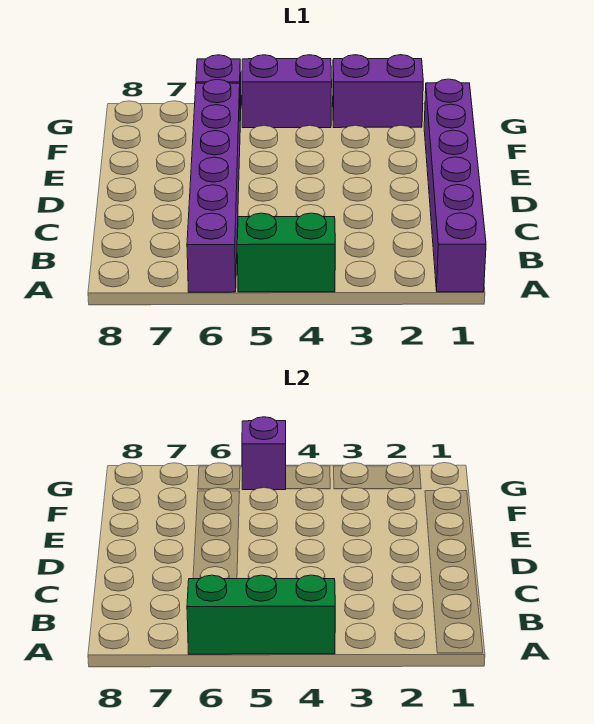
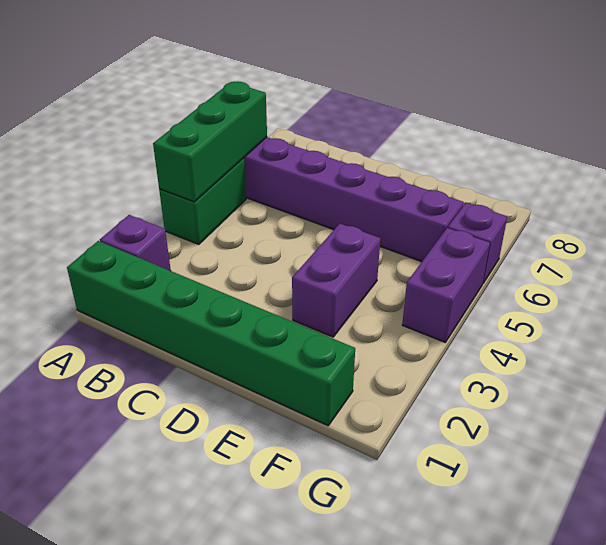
purple brick A1:F1 level 1 -> green brick A1:F1 level 1
purple brick G2:G3 level 1 -> purple brick E3:E4 level 1
purple brick G5 level 2 -> purple brick A2 level 1

